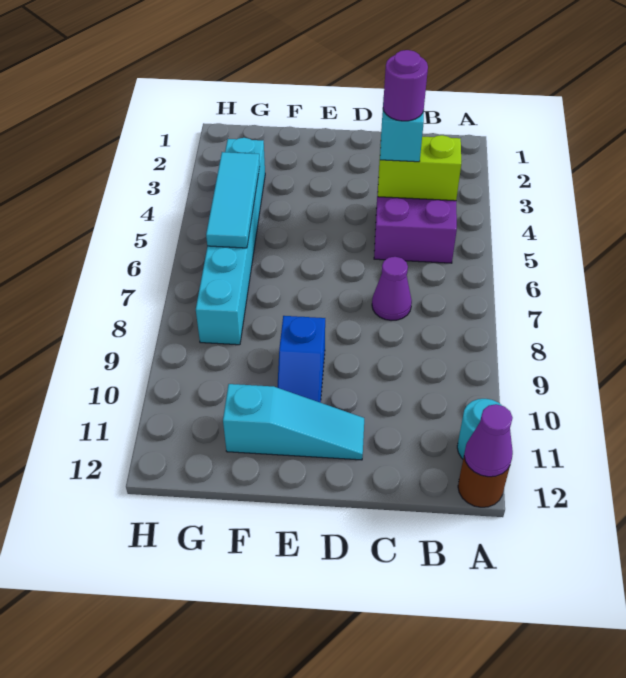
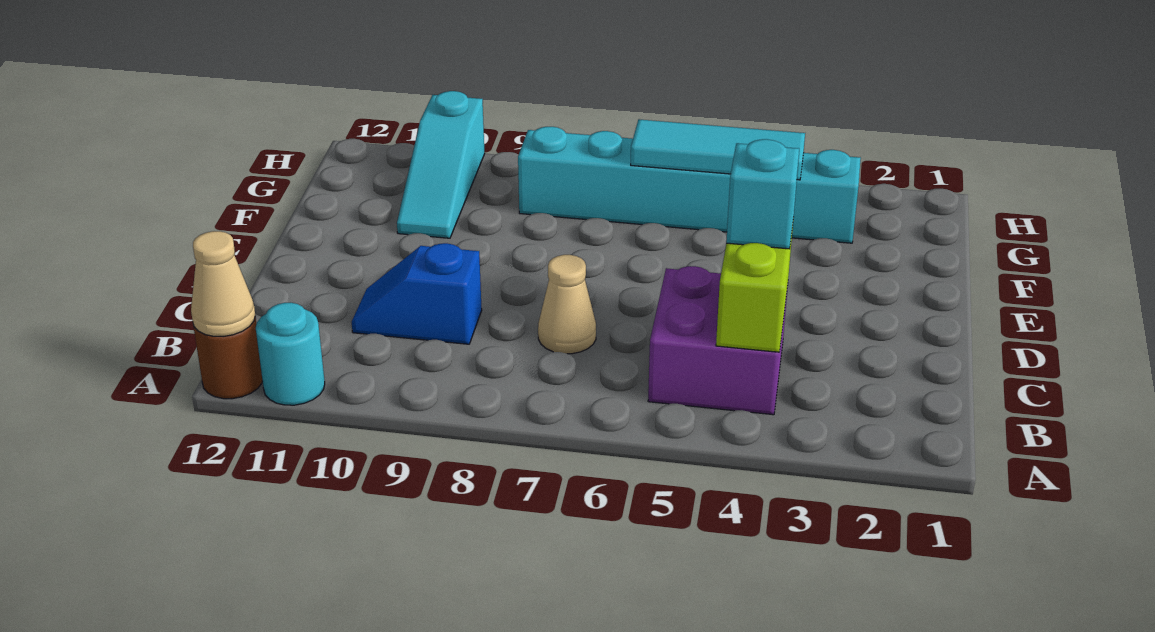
purple cone A12 level 2 -> tan cone A12 level 2
purple round brick C4 level 4 -> none
purple cone C7 level 1 -> tan cone C7 level 1
cyan slope D11:F11 level 1 top F -> cyan slope F10:H10 level 1 top H
blue slope E9:E10 level 1 top 9 -> blue slope C9:C10 level 1 top 9

